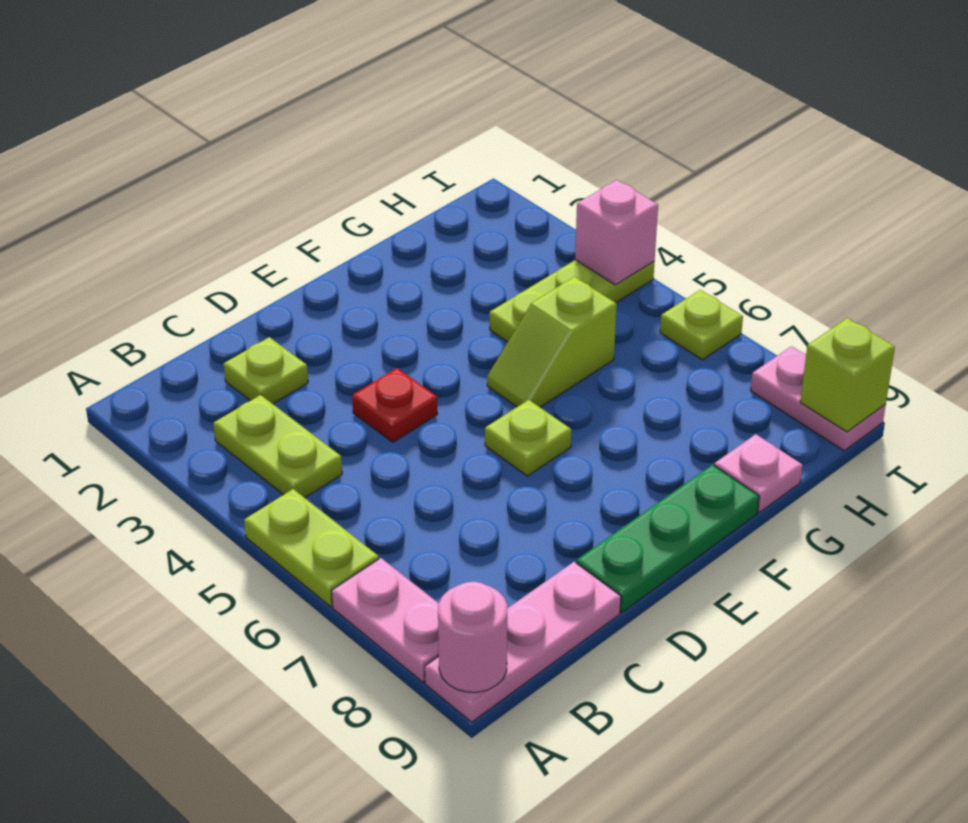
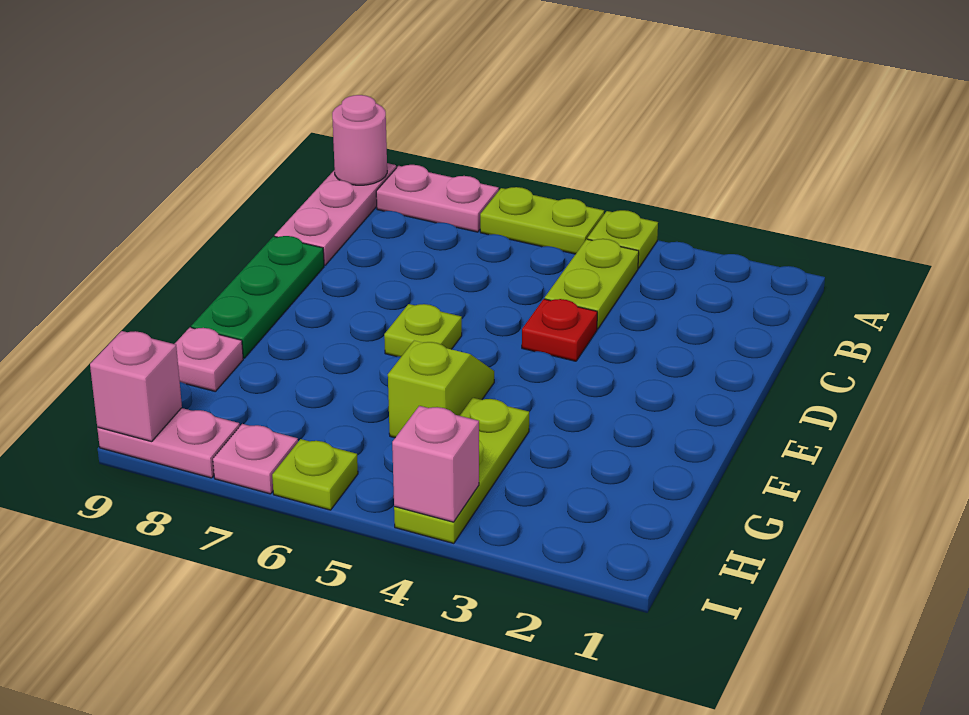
lime plate B3:B4 level 1 -> lime plate B4:C4 level 1
lime plate C2 level 1 -> lime plate A4 level 1
none -> pink plate I7 level 1
lime brick I9 level 2 -> pink brick I9 level 2

